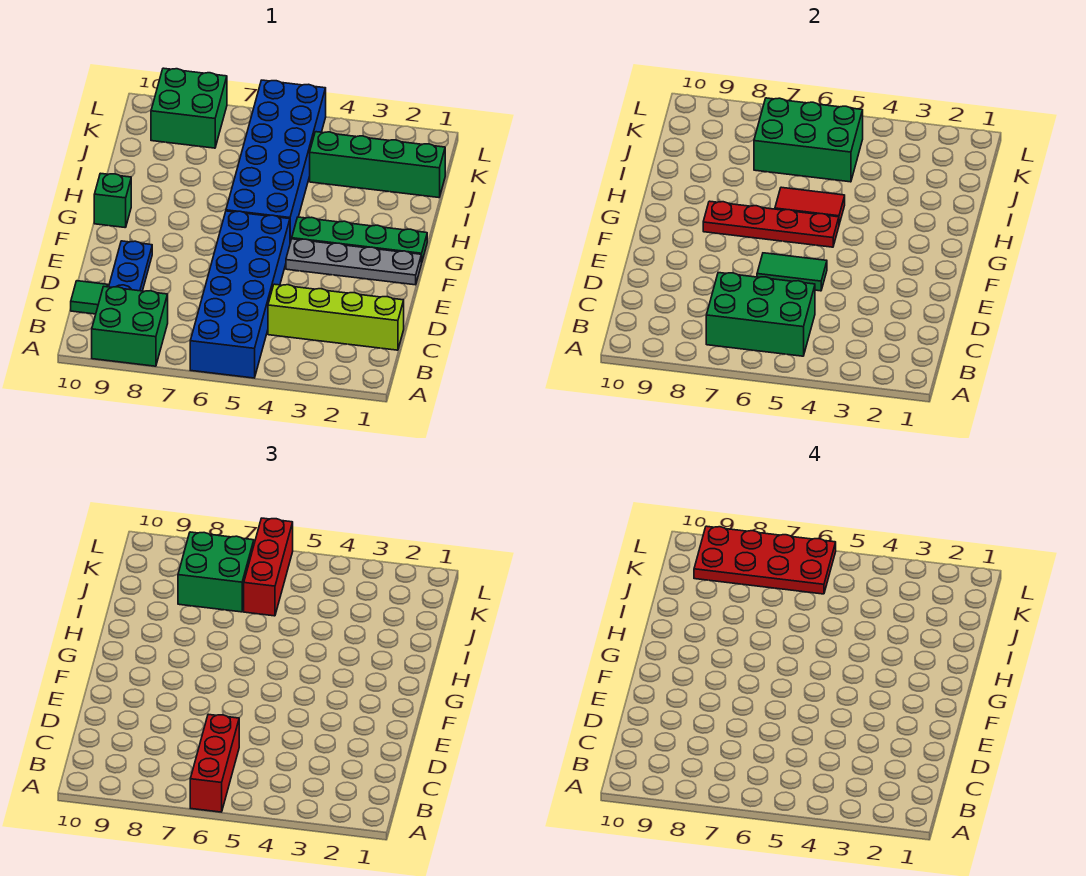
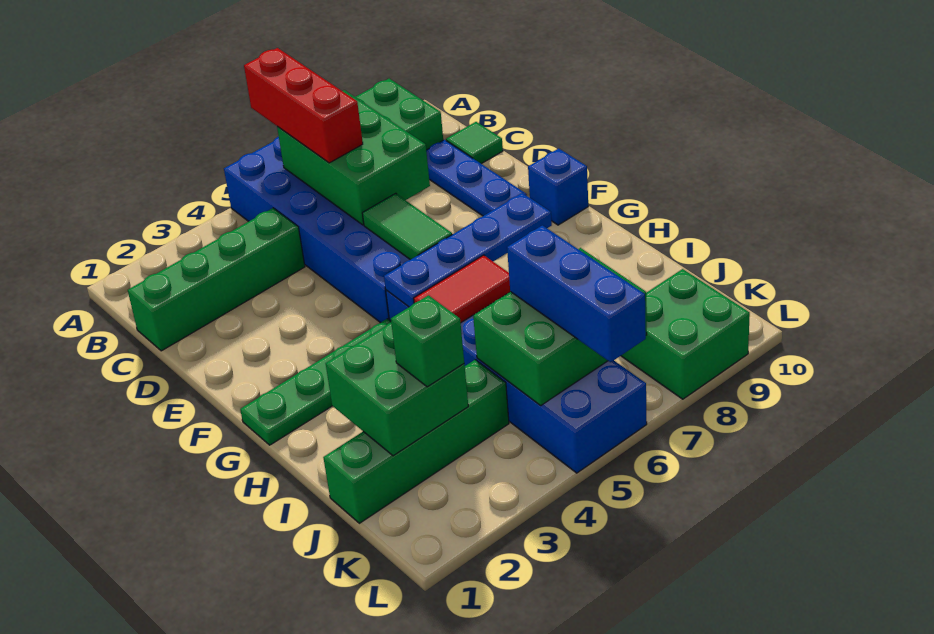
green brick B5:C7 level 2 -> green brick B6:D7 level 2
lime brick C1:C4 level 1 -> green brick C1:C4 level 1
green tile E5:E6 level 2 -> green tile E6:F6 level 2
grey plate F1:F4 level 1 -> none
none -> blue brick F10 level 1
red plate G5:G8 level 2 -> blue plate G5:G8 level 2
green brick G10 level 1 -> green brick J3 level 3
red brick J6:L6 level 3 -> blue brick J6:L6 level 3
green brick J7:K8 level 3 -> green brick I2:J3 level 2
red plate K6:L9 level 4 -> none

